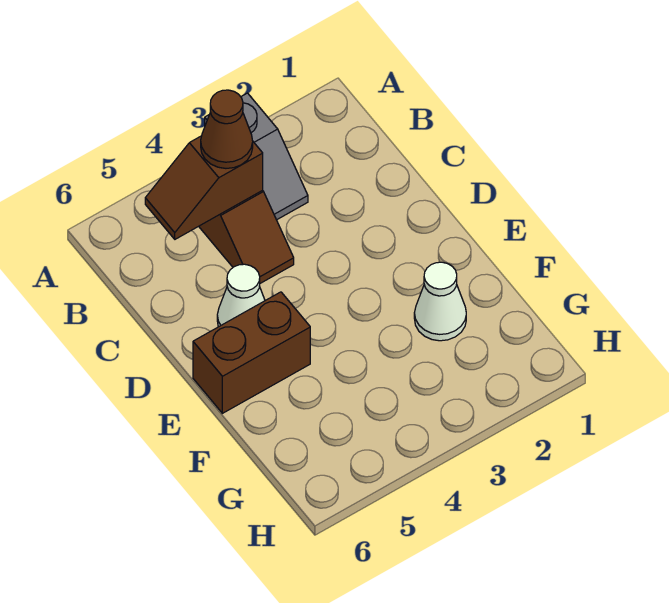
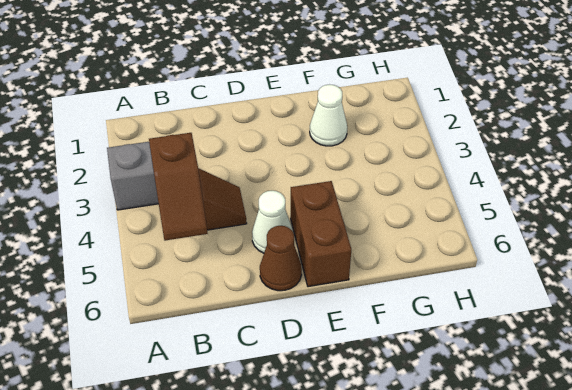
brown cone B4 level 3 -> brown cone D6 level 1

